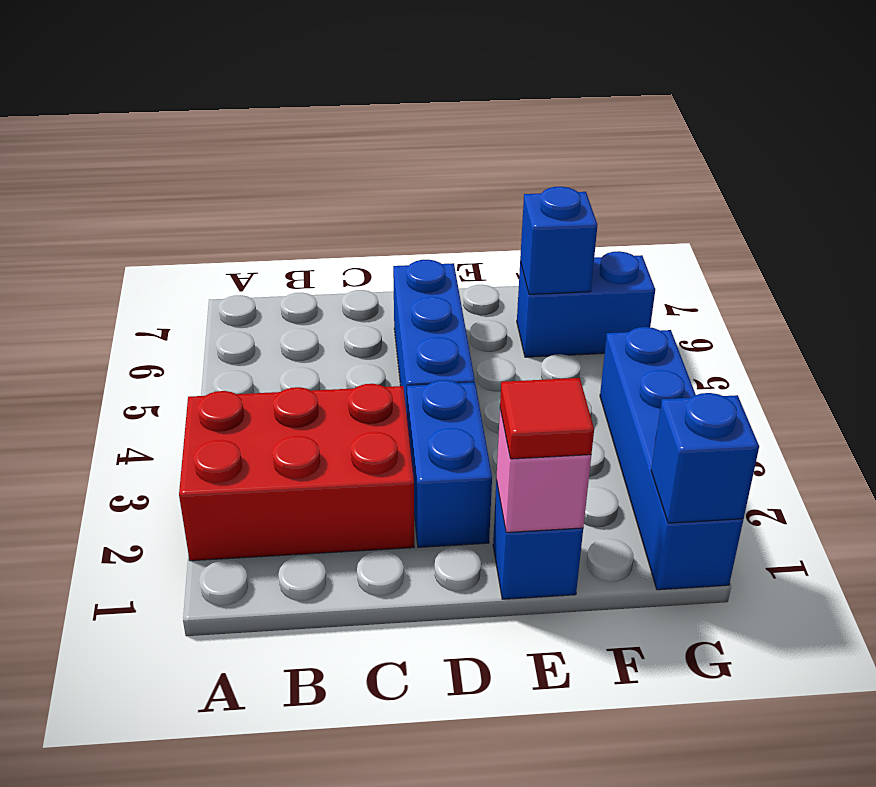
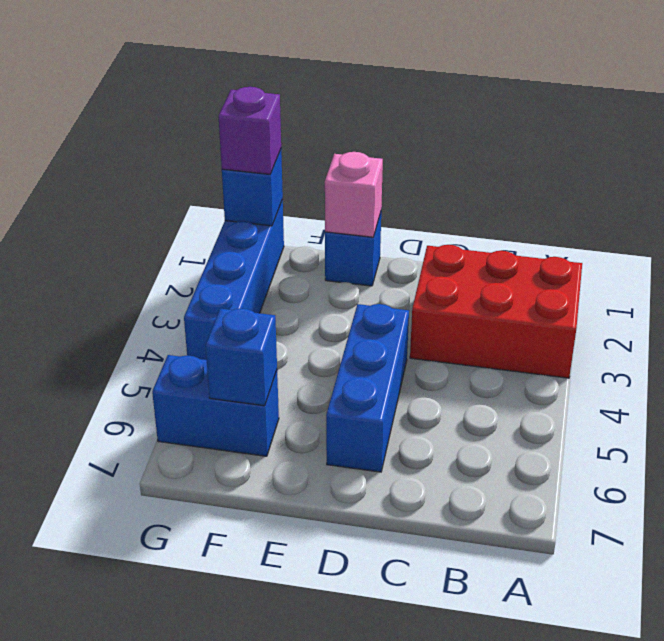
blue brick D2:D3 level 1 -> none
red tile E1 level 3 -> none
none -> purple brick G1 level 3

